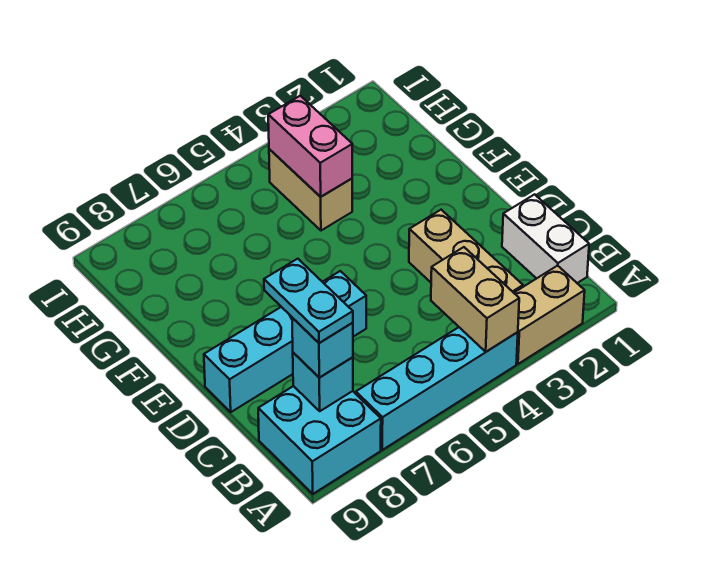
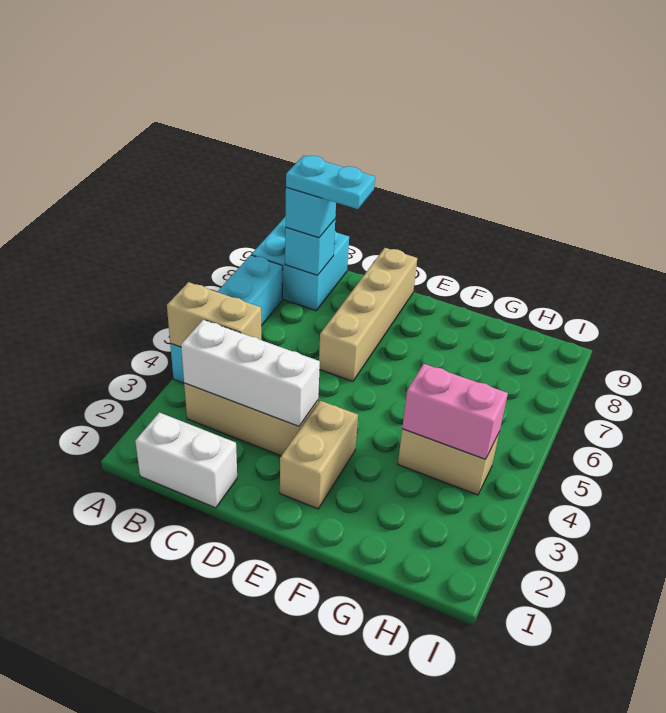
tan brick A2:A3 level 1 -> tan brick E2:E3 level 1
none -> white brick B3:D3 level 2
cyan brick D6:D9 level 1 -> tan brick D6:D9 level 1

